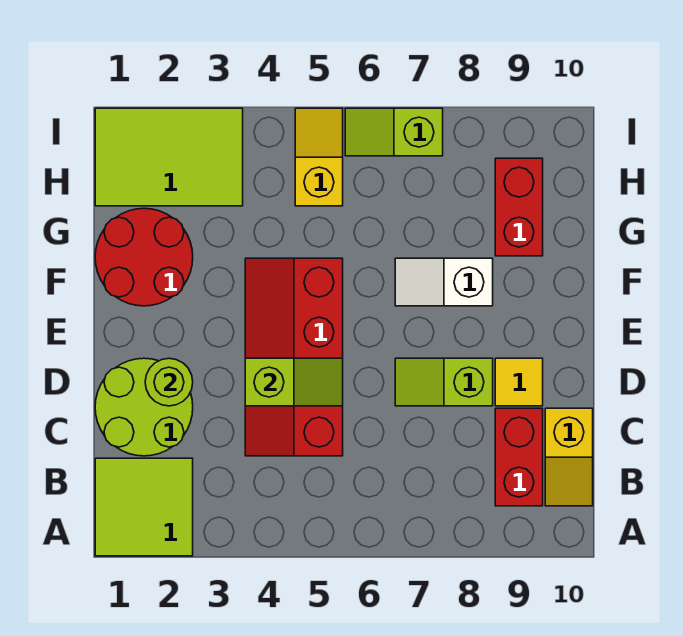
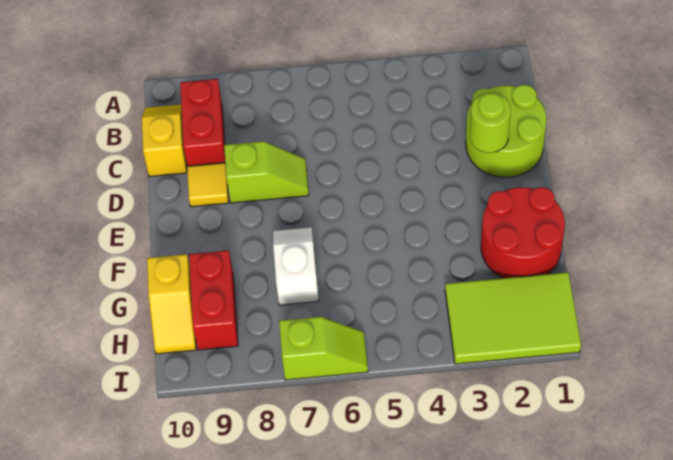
lime tile A1:B2 level 1 -> none
red slope C4:F5 level 1 top 5 -> none
lime slope D4:D5 level 2 top 4 -> none
white slope F7:F8 level 1 top 8 -> white slope F7:G7 level 1 top G
yellow slope H5:I5 level 1 top H -> yellow slope G10:H10 level 1 top G

